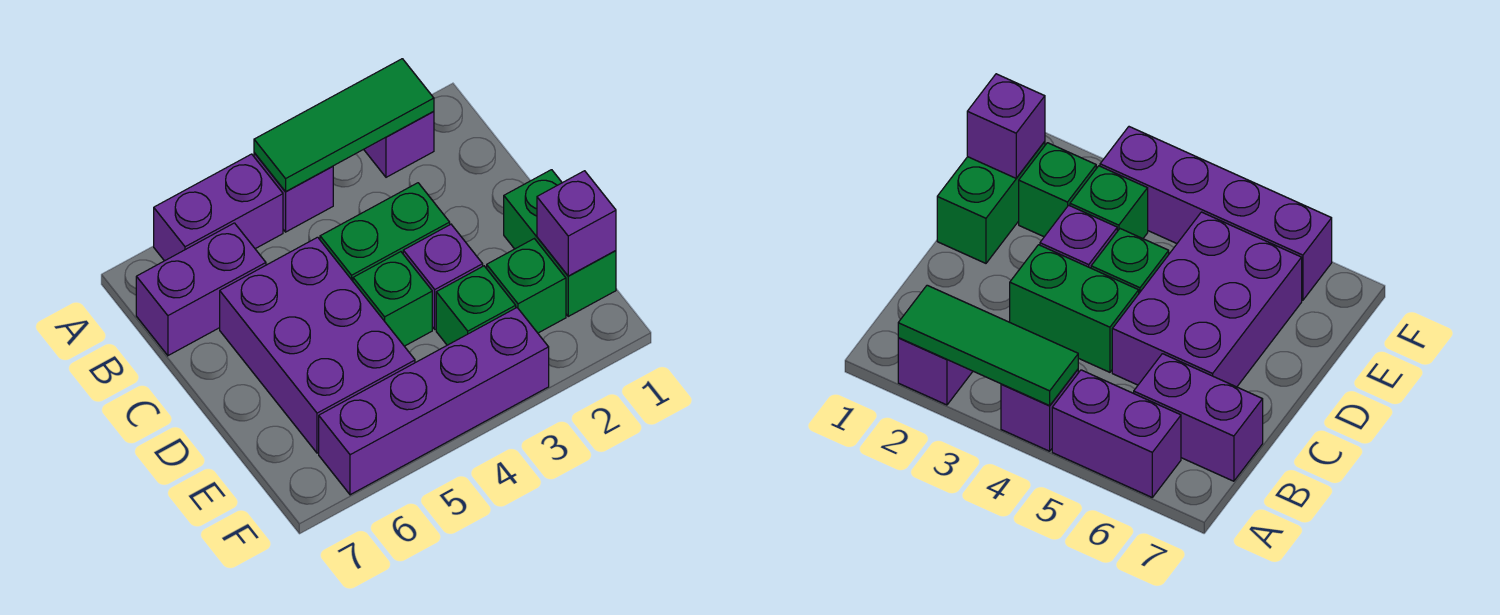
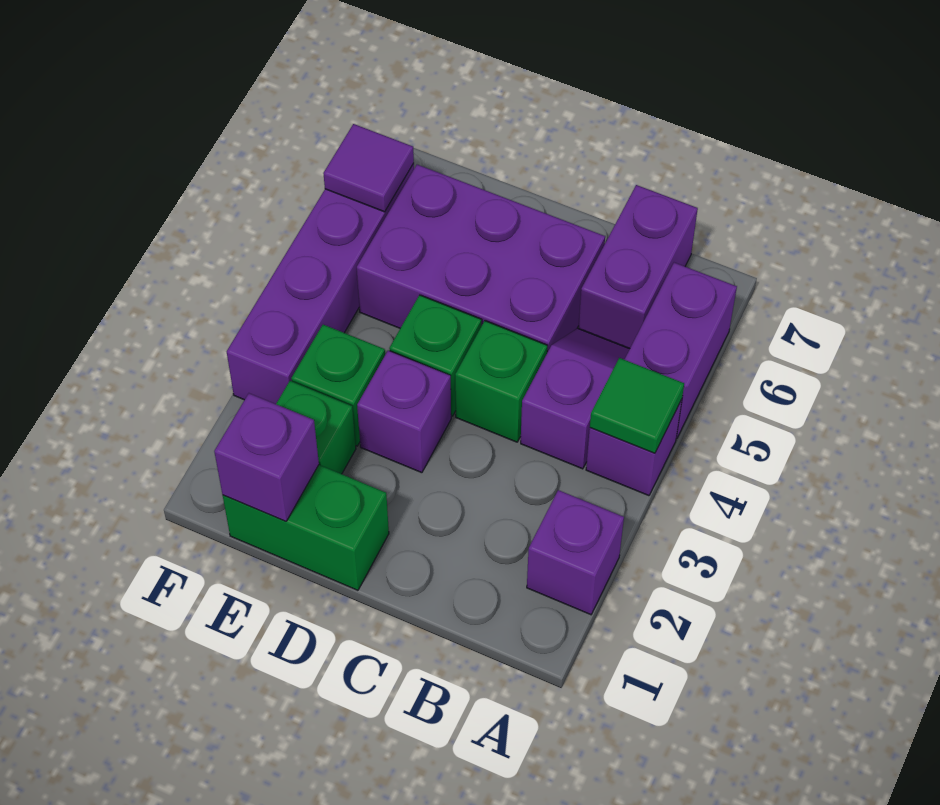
green tile A2:A4 level 2 -> green tile A4 level 2
none -> purple slope B4:B5 level 1 top 4
green brick C3:C4 level 1 -> green brick C4 level 1
none -> purple tile F6 level 2

